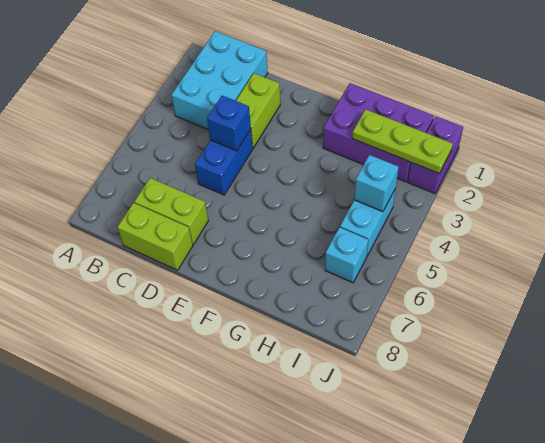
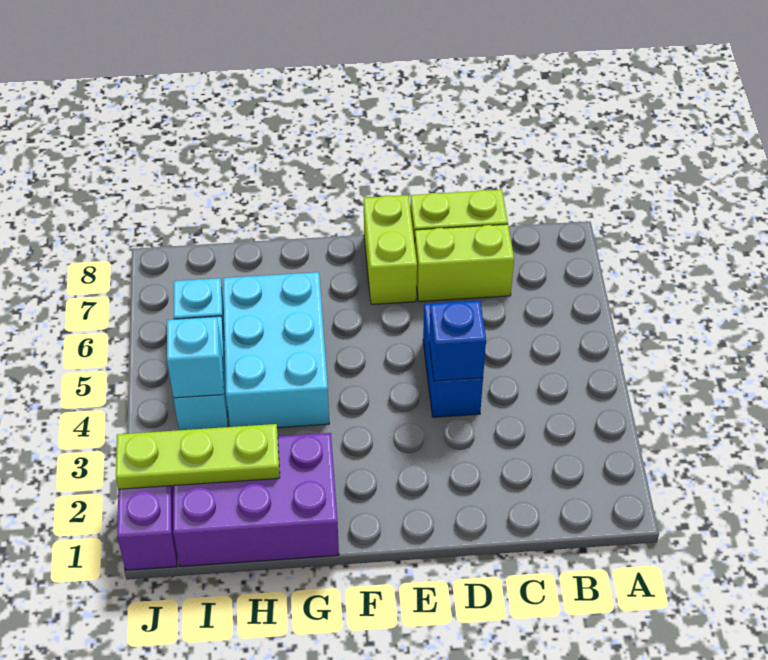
cyan brick B1:C3 level 1 -> cyan brick G4:H6 level 1
lime brick D2:D3 level 1 -> lime brick E7:E8 level 1

